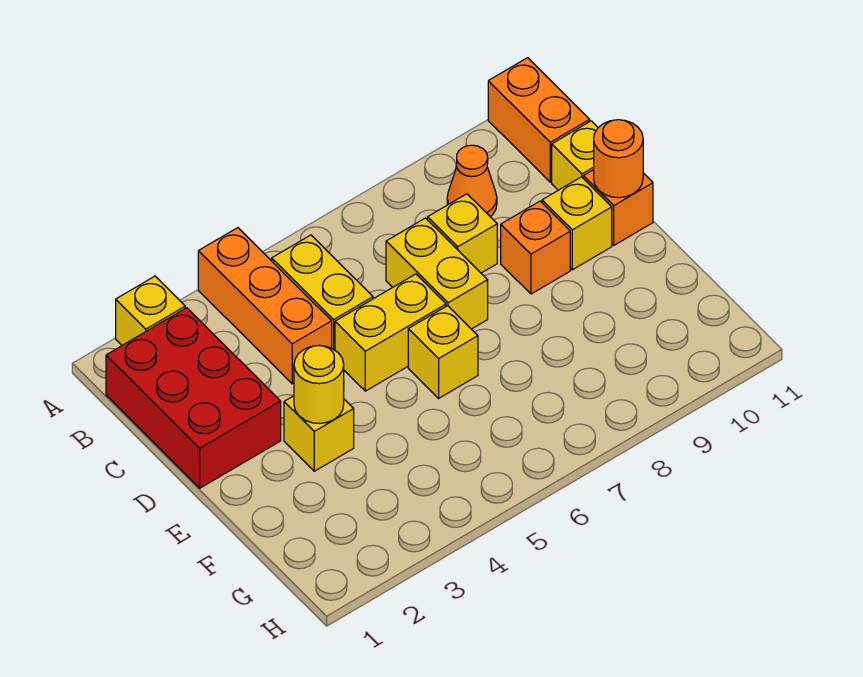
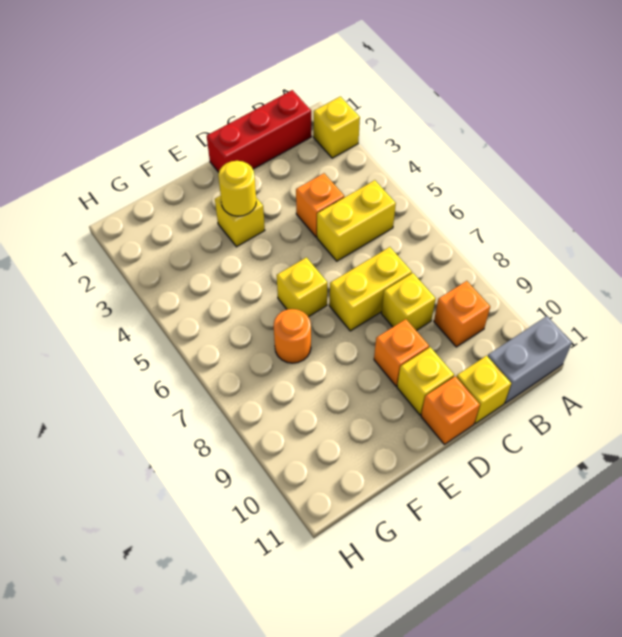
orange brick A4:C4 level 1 -> orange brick C4 level 1
orange brick A11:B11 level 1 -> grey brick A11:B11 level 1
red brick B1:D2 level 1 -> red brick B1:D1 level 1
orange cone B9 level 1 -> orange brick B9 level 1
yellow brick D5:D6 level 1 -> none
orange round brick D11 level 2 -> orange round brick F7 level 1

